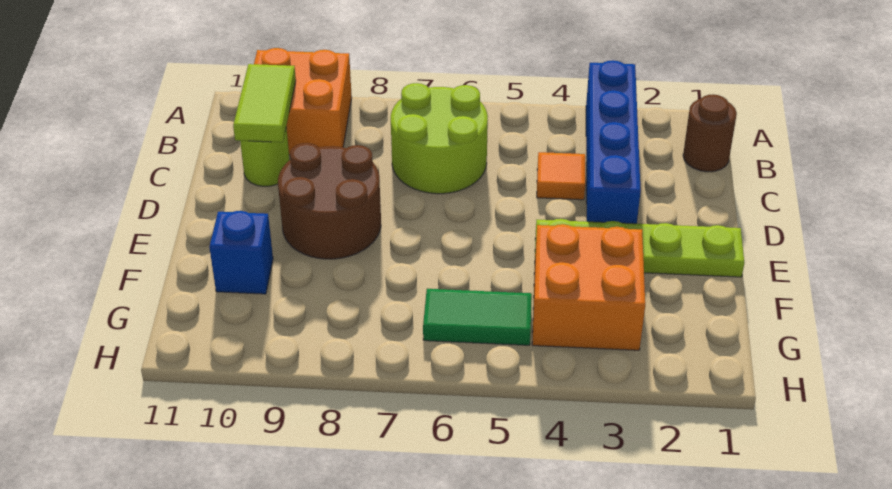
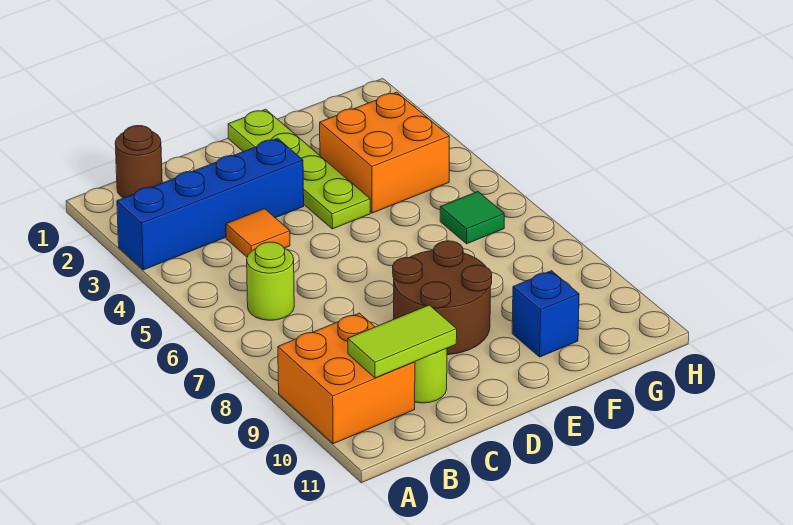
lime round brick B6:C7 level 1 -> lime round brick B6 level 1
green tile G5:G6 level 1 -> green tile G6 level 1

